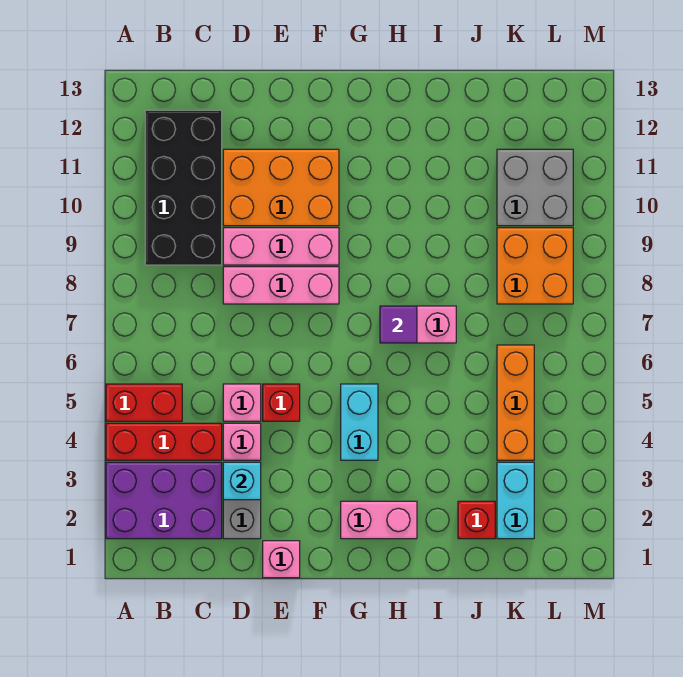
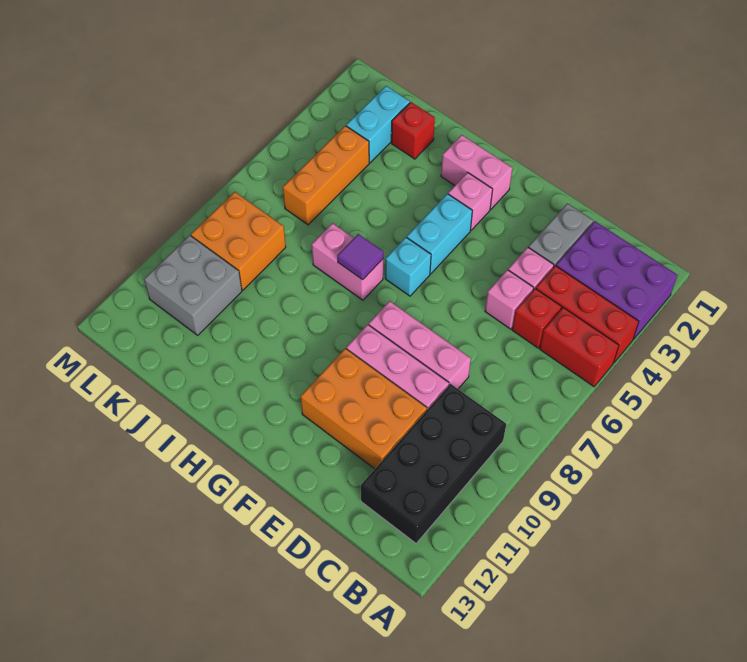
cyan brick D3 level 2 -> cyan brick G6 level 1
pink brick E1 level 1 -> pink brick G3 level 1
red brick E5 level 1 -> red brick C5 level 1

